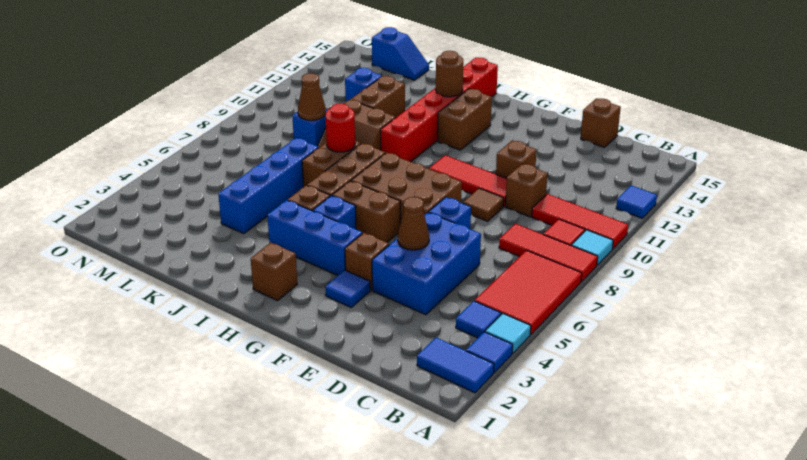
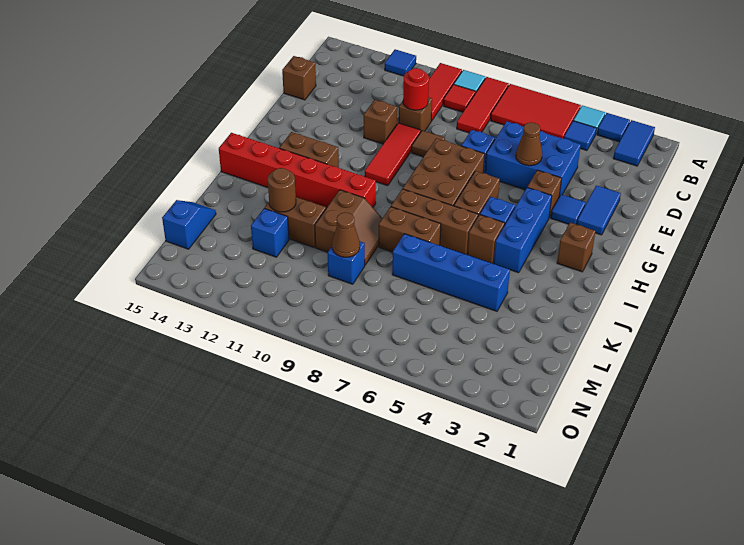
none -> blue tile E2:F2 level 1
brown round brick I13 level 2 -> brown round brick K12 level 2
red round brick J8 level 2 -> red round brick D10 level 2

